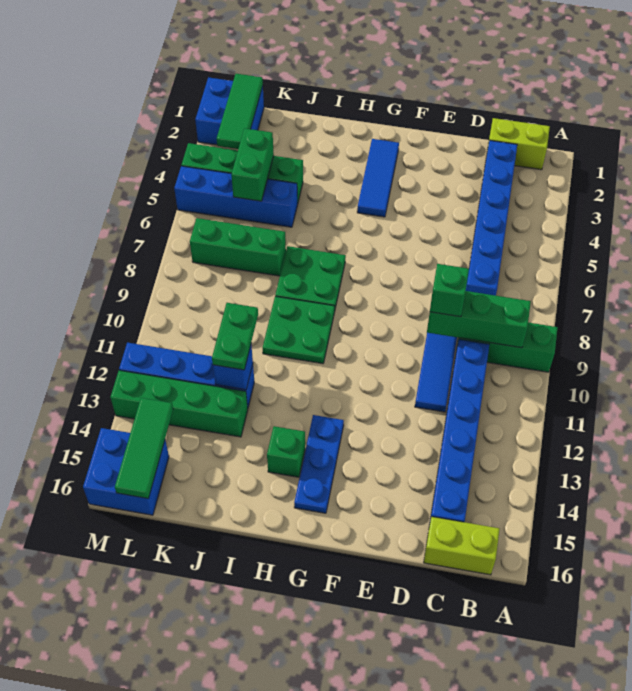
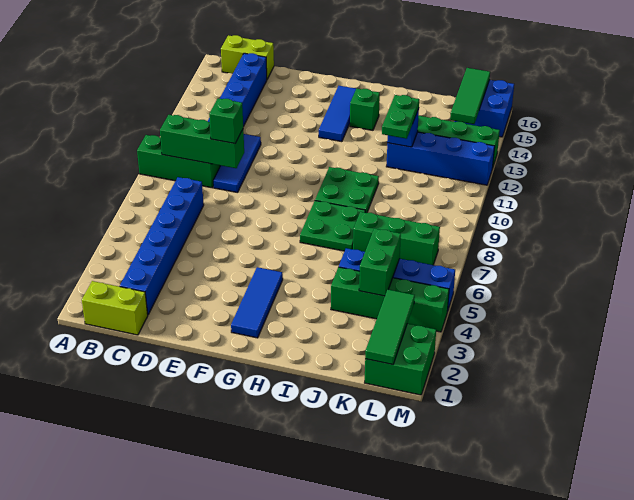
blue plate G13:G15 level 1 -> blue tile G13:G15 level 1
blue brick L1:M2 level 1 -> green brick L1:M2 level 1

